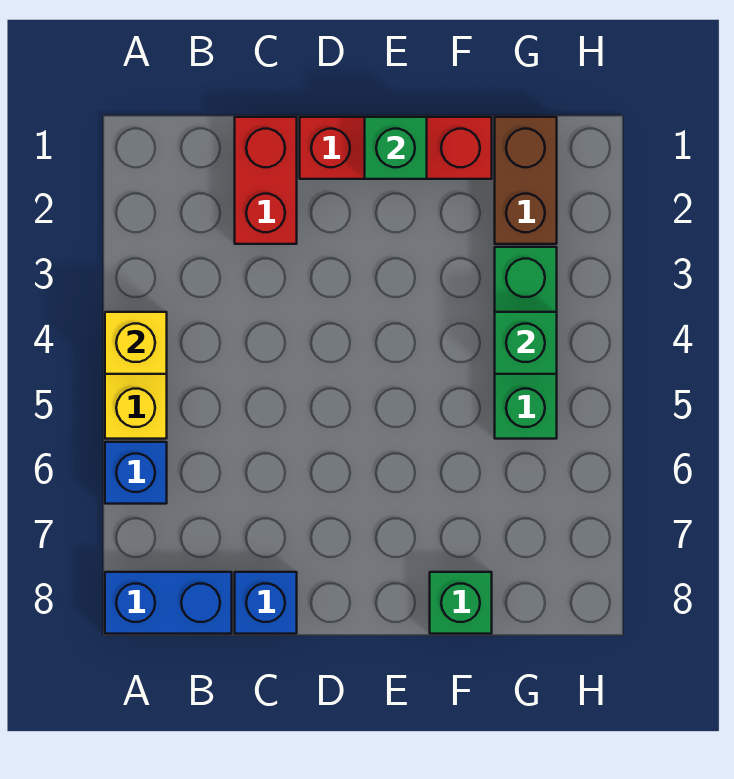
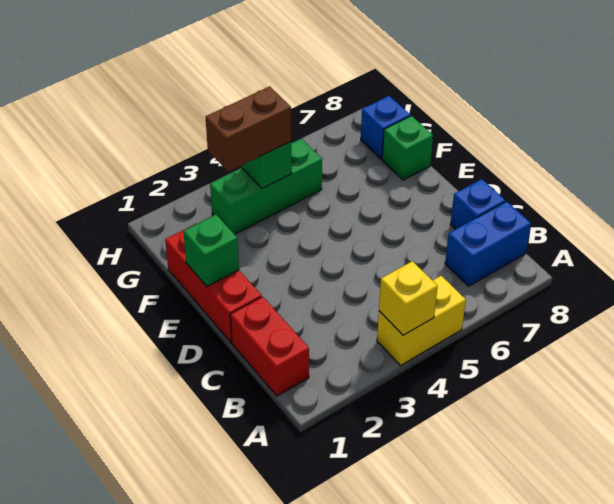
blue brick A6 level 1 -> blue brick G8 level 1
blue brick A8:B8 level 1 -> blue brick B7:B8 level 1
red brick C1:C2 level 1 -> red brick B1:C1 level 1
brown brick G1:G2 level 1 -> brown brick G3:G4 level 3

